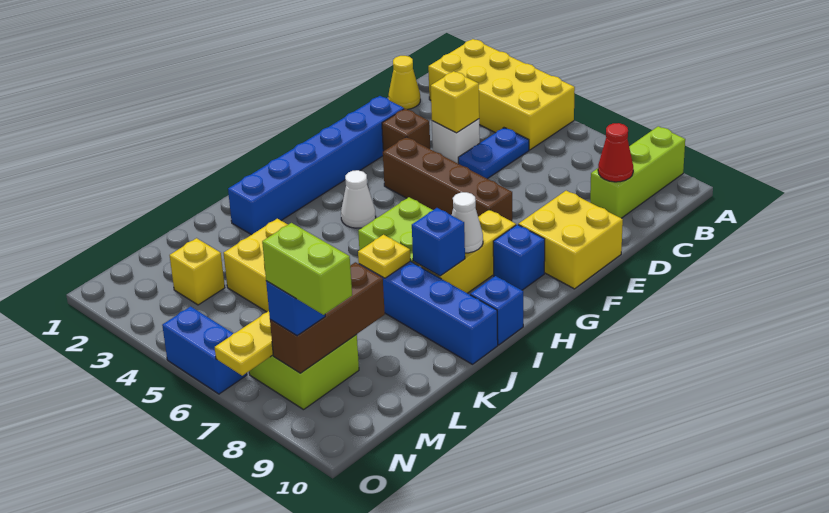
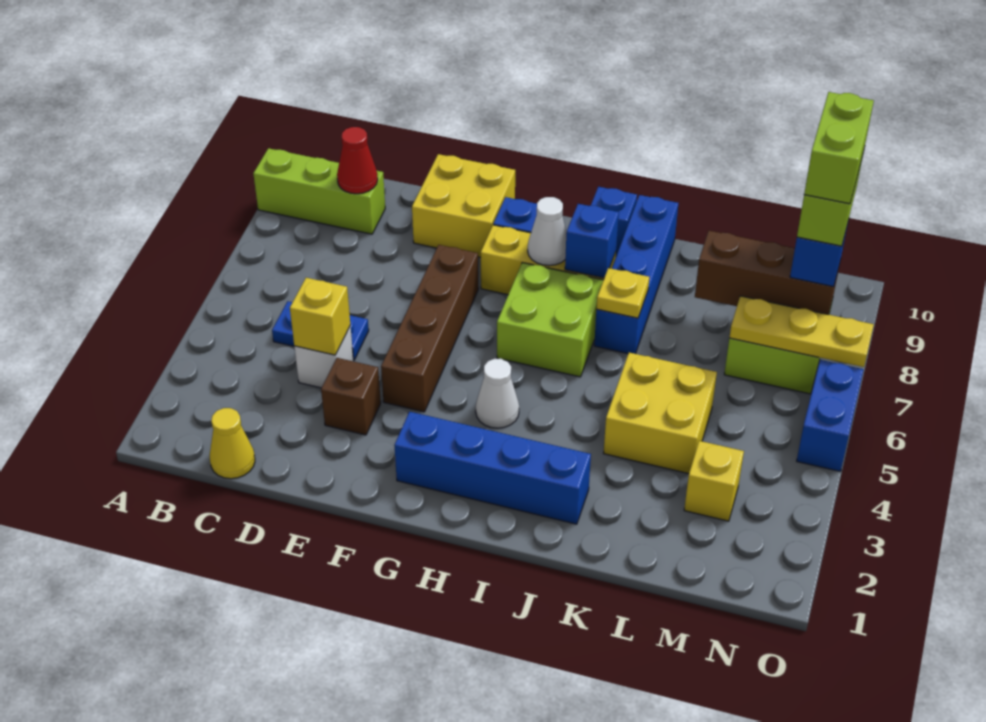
yellow brick A2:B5 level 1 -> none
blue brick E2:J2 level 1 -> blue brick G2:J2 level 1
none -> lime brick N8:N9 level 5

